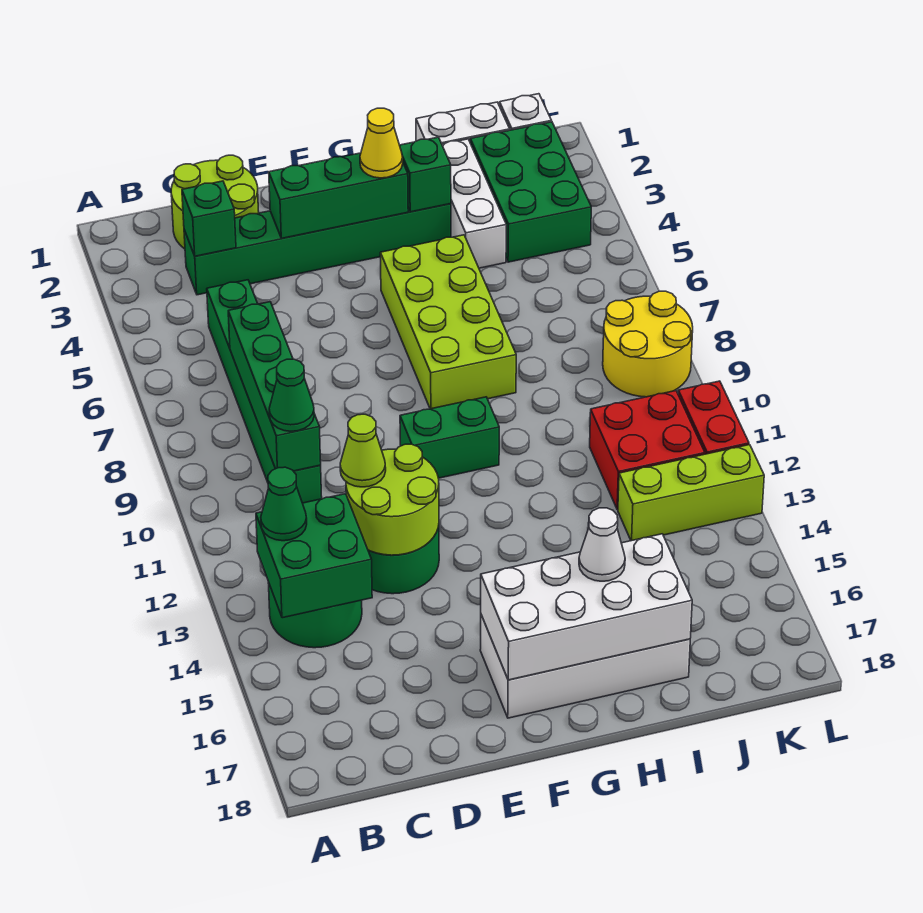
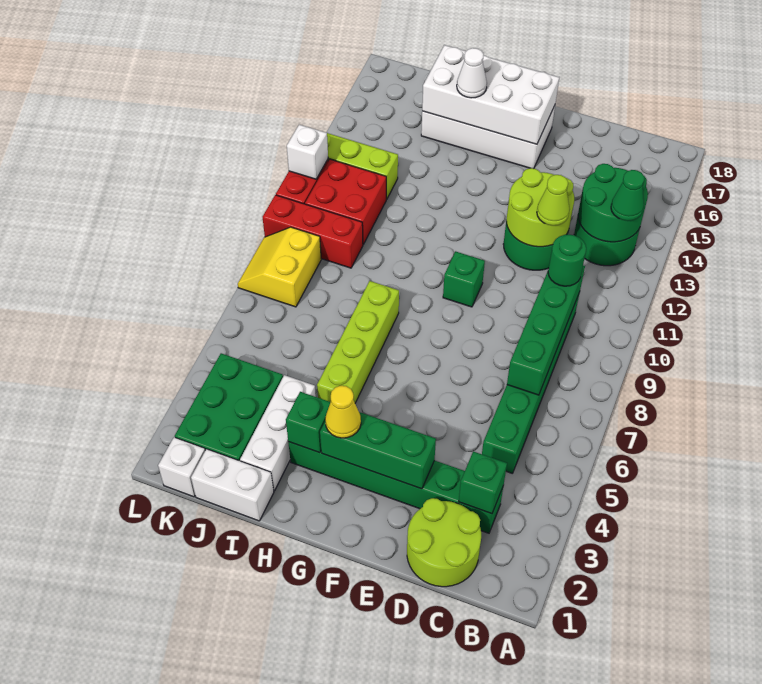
green brick B13:C14 level 2 -> green round brick B13:C14 level 2
green cone C10 level 3 -> green round brick C10 level 3
green brick F10:G10 level 1 -> green brick F10 level 1
lime brick G5:H8 level 1 -> lime brick H5:H8 level 1
none -> red brick J10:L10 level 1
yellow round brick K8:L9 level 1 -> yellow slope K8:L9 level 1 top K
none -> white brick L12 level 2

